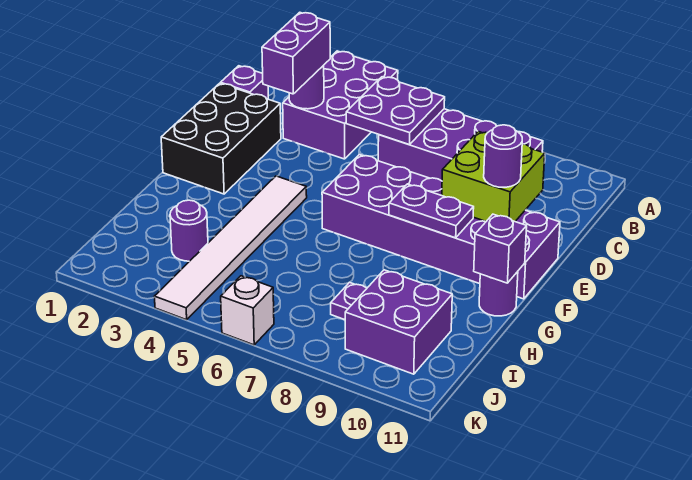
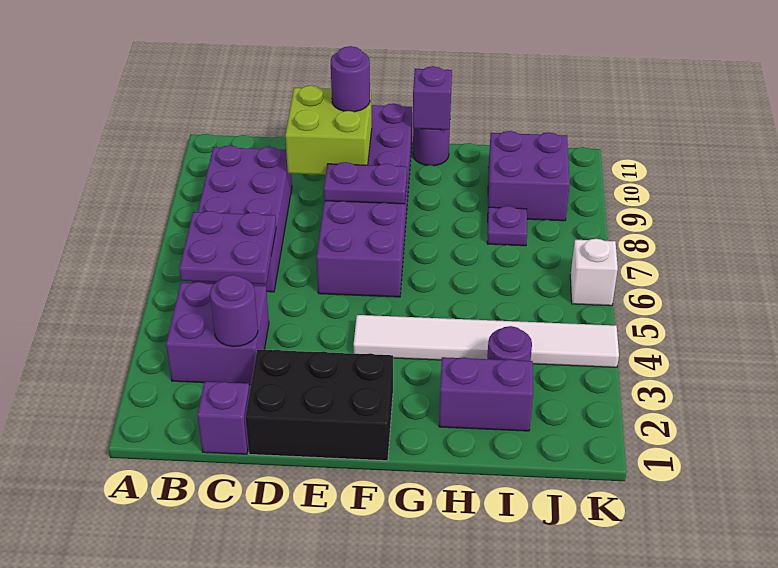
purple brick A3:C4 level 1 -> purple brick B3:C4 level 1
purple brick C3:D3 level 3 -> purple brick H2:I2 level 1
purple plate F8:F9 level 2 -> purple plate E8:F8 level 2

